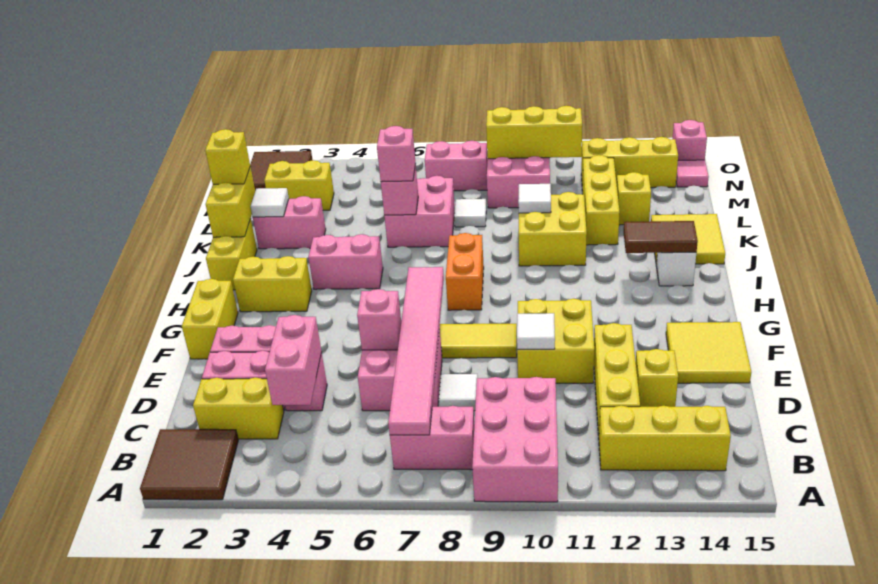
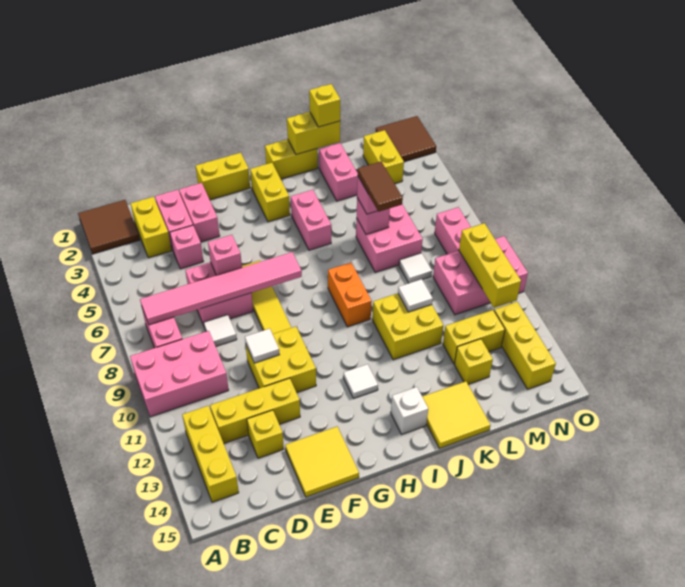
pink brick C4:D4 level 2 -> none
orange brick H8:I8 level 1 -> orange brick I8:I9 level 1
brown tile I13:I14 level 2 -> brown tile K6:K7 level 4
white tile K2 level 2 -> white tile H12 level 1
yellow brick K12:M12 level 1 -> yellow brick L12:M12 level 1
pink tile N15 level 1 -> none
pink brick O15 level 1 -> none

